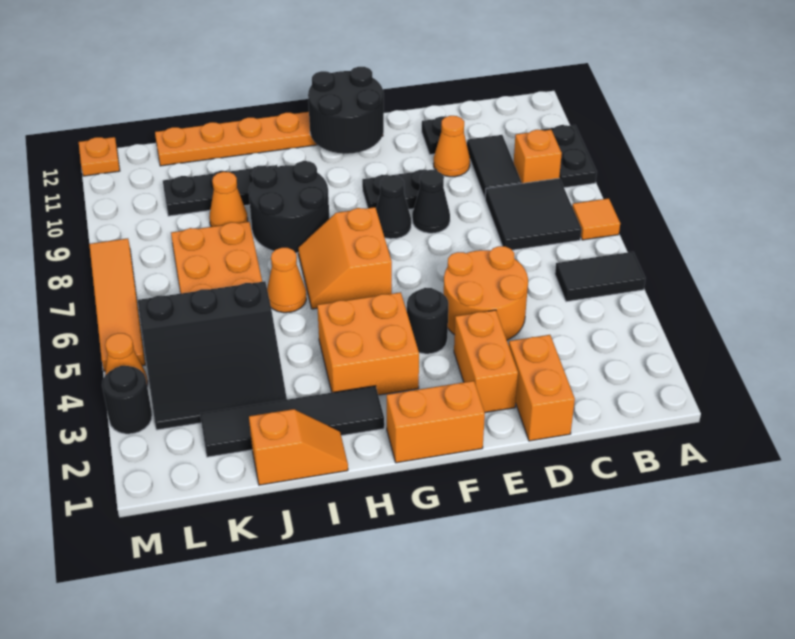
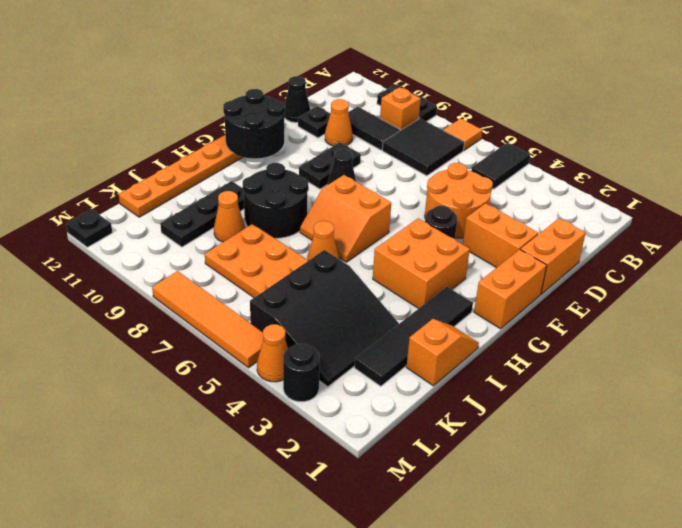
orange brick D1:D2 level 1 -> orange brick D1:E1 level 1
black cone E8 level 1 -> black cone D12 level 1
orange plate M12 level 1 -> black plate M12 level 1

